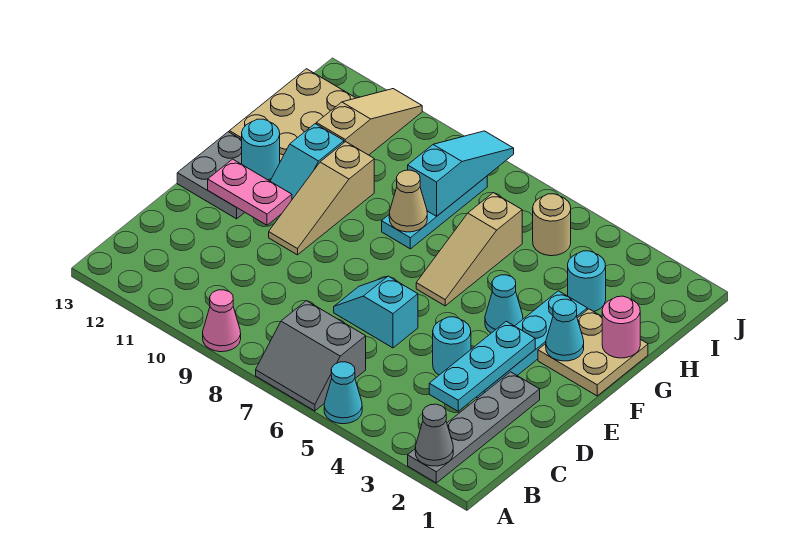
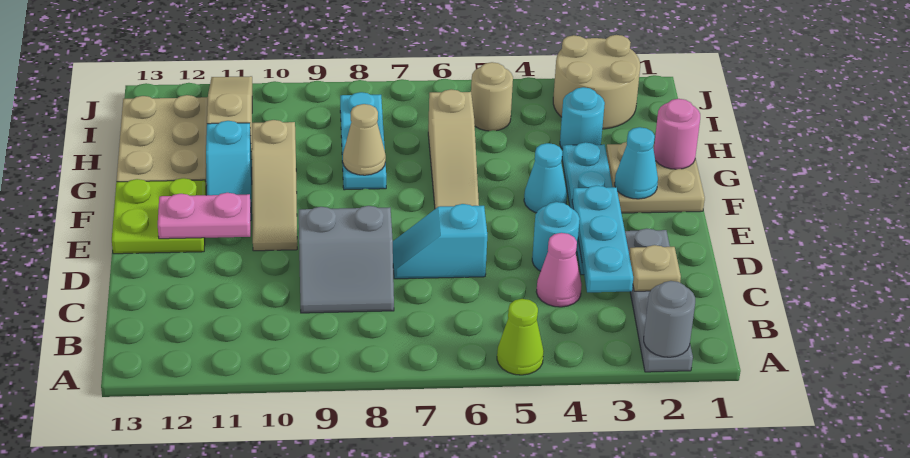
grey cone A2 level 2 -> grey round brick A2 level 2
cyan cone A5 level 1 -> lime cone A5 level 1
grey slope A6:B7 level 1 top B -> grey slope C8:D9 level 1 top D
pink cone A9 level 1 -> pink cone C4 level 1
none -> tan plate C2 level 2
grey plate E12:F13 level 1 -> lime plate E12:F13 level 1
cyan round brick F12 level 2 -> none
cyan slope H8:J8 level 2 top H -> none
none -> tan round brick I2:J3 level 1

